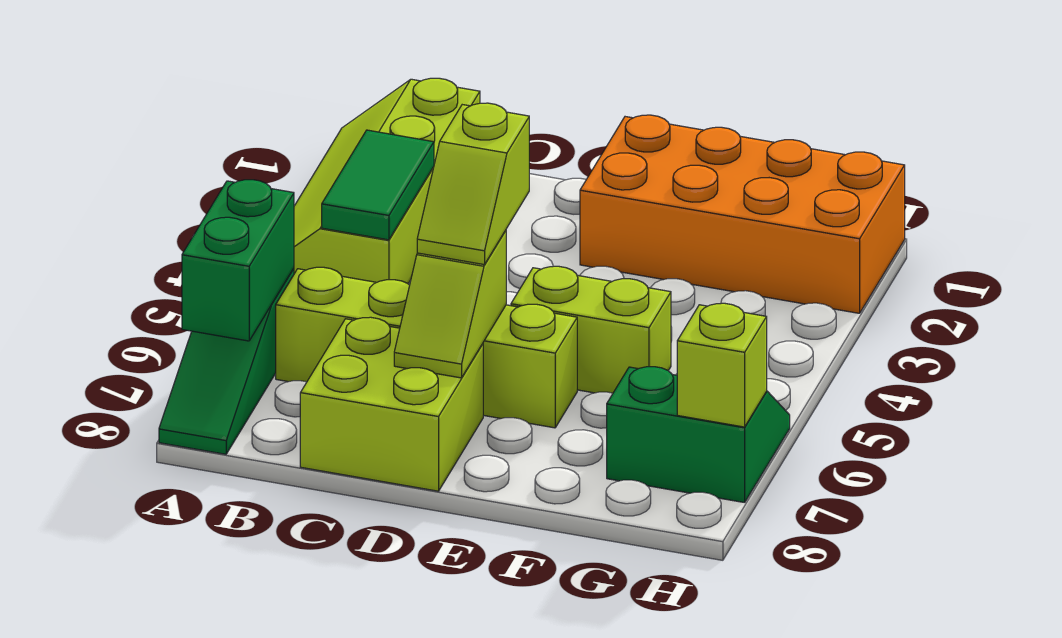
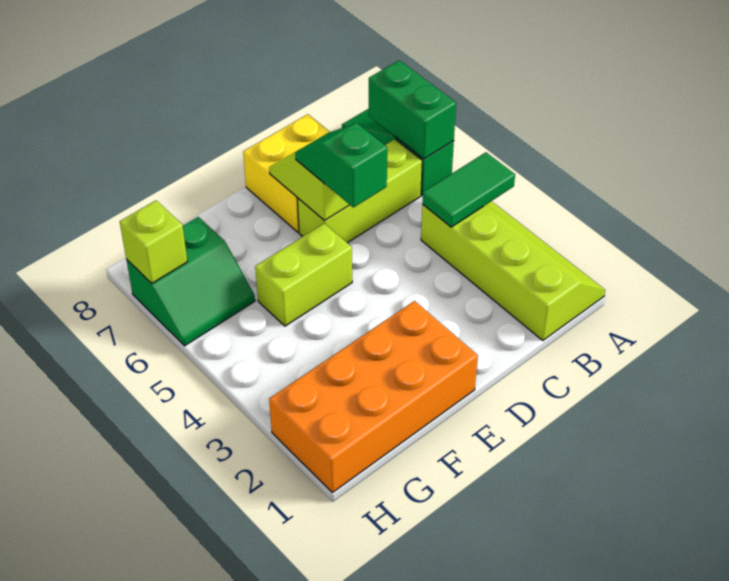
green tile B3:B4 level 2 -> green tile A4:B4 level 2
lime brick B6:E6 level 1 -> lime brick B6:D6 level 1
lime brick C7:D8 level 1 -> yellow brick C7:D8 level 1
lime slope D5:D6 level 3 top 5 -> green slope D5:D6 level 3 top 5

